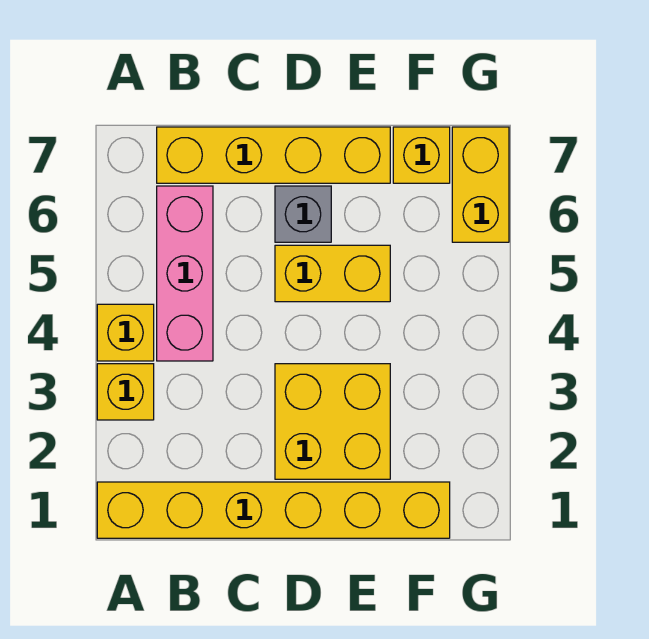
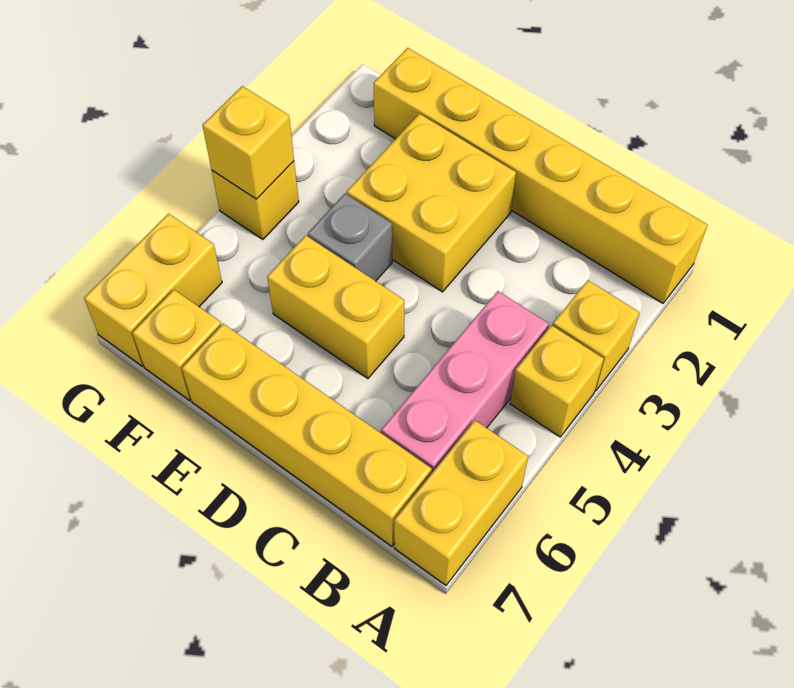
none -> yellow brick A6:A7 level 1
grey brick D6 level 1 -> grey brick E4 level 1
none -> yellow brick G4 level 1
none -> yellow brick G4 level 2

